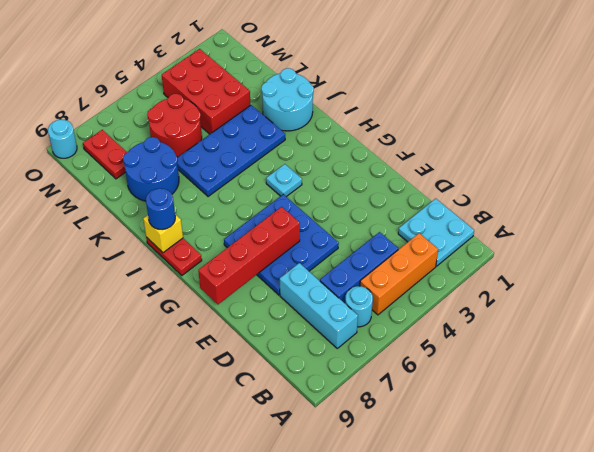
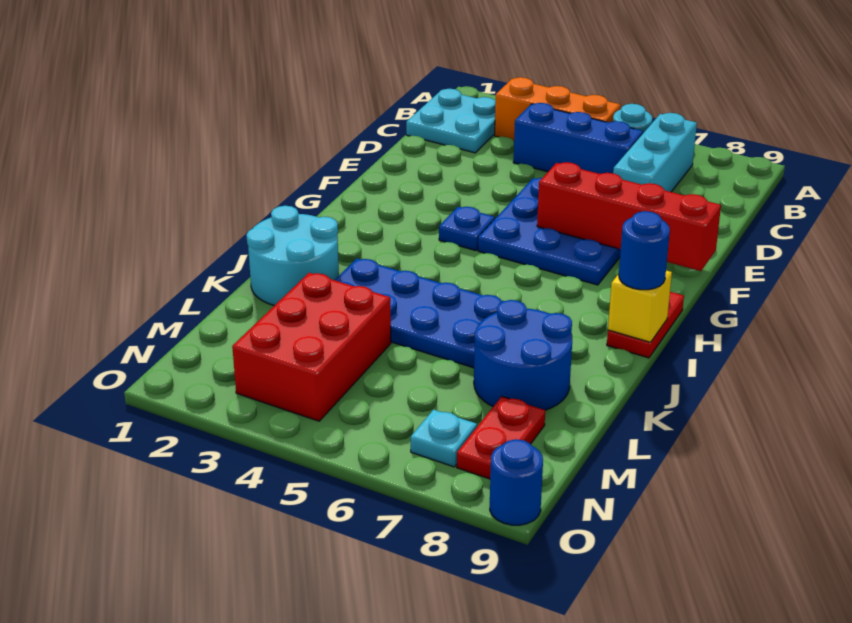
none -> blue plate G4 level 1
cyan plate H4 level 1 -> cyan plate N7 level 1
red round brick L5:M6 level 1 -> none
cyan round brick O9 level 1 -> blue round brick O9 level 1

